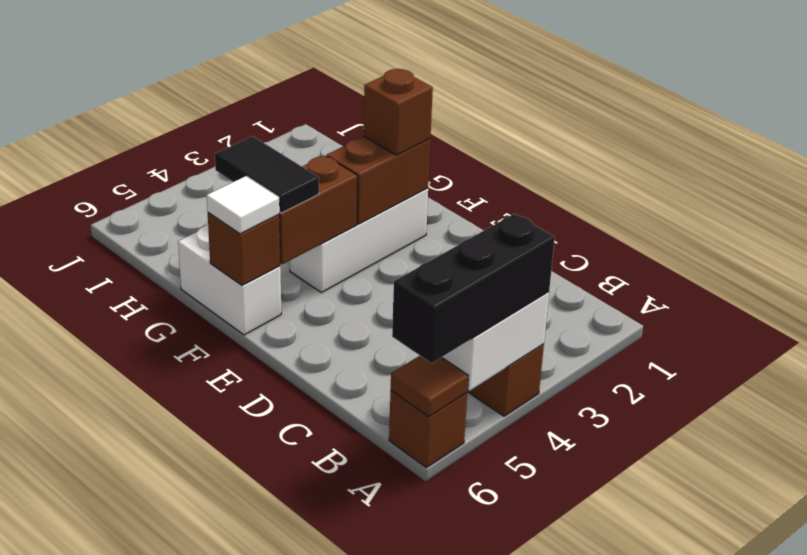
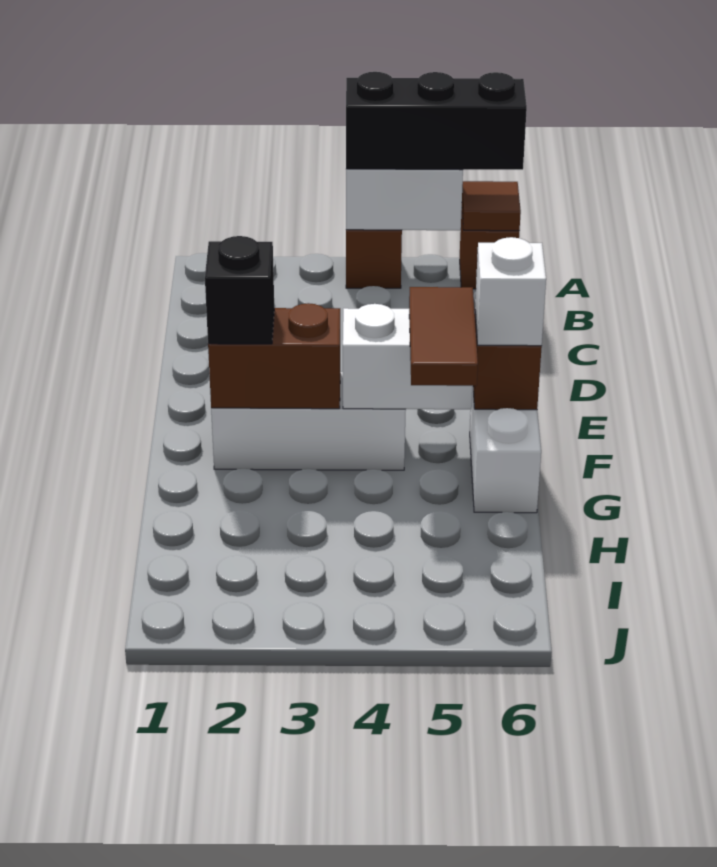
brown brick F2 level 3 -> black brick F2 level 3
brown brick F4:F5 level 2 -> white brick F4:F5 level 2
black tile F5:G5 level 3 -> brown tile F5:G5 level 3
white tile F6 level 3 -> white brick F6 level 3

